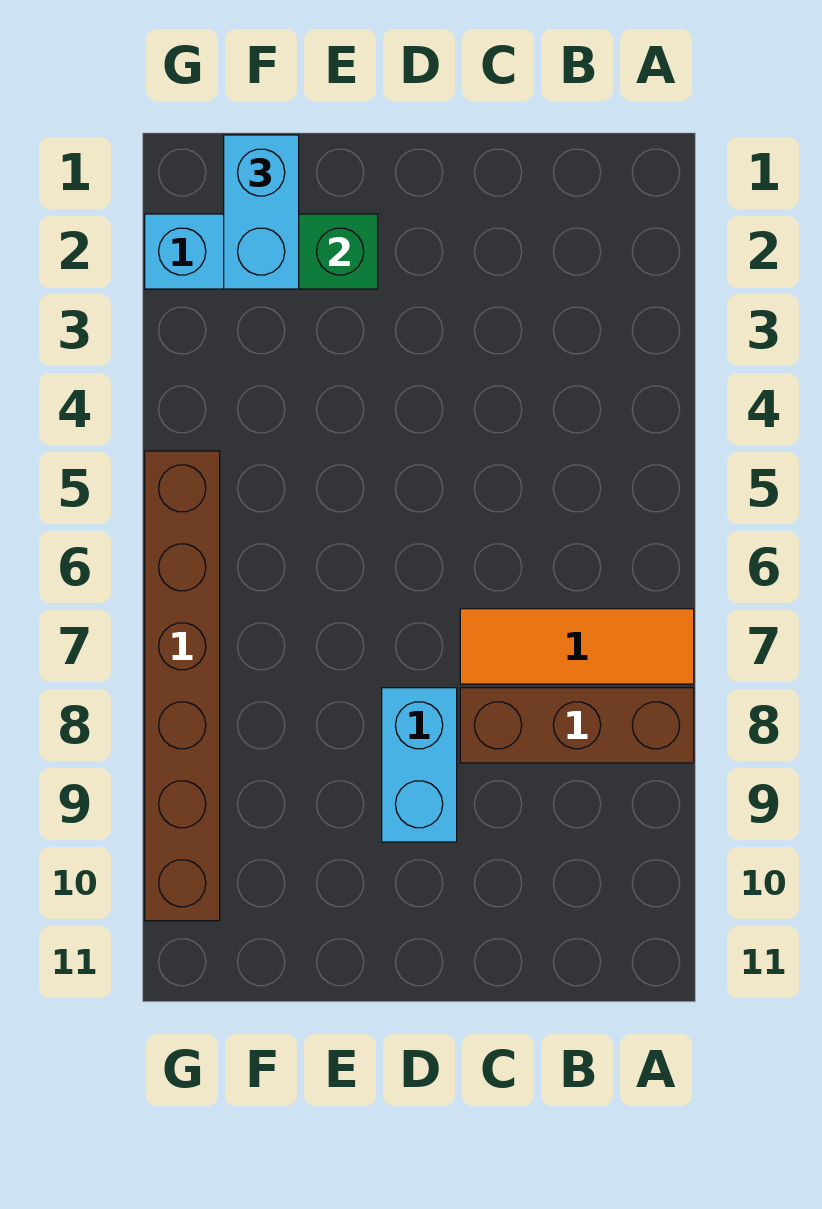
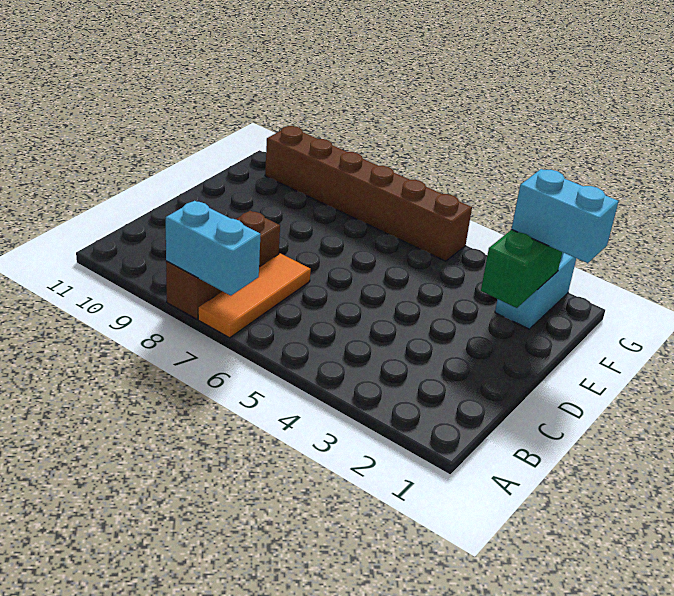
cyan brick D8:D9 level 1 -> cyan brick A7:A8 level 2

